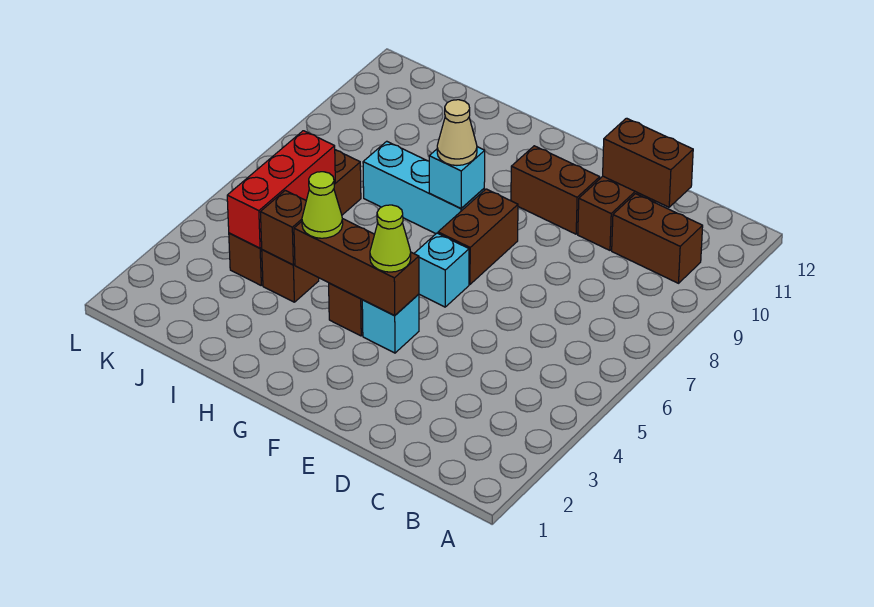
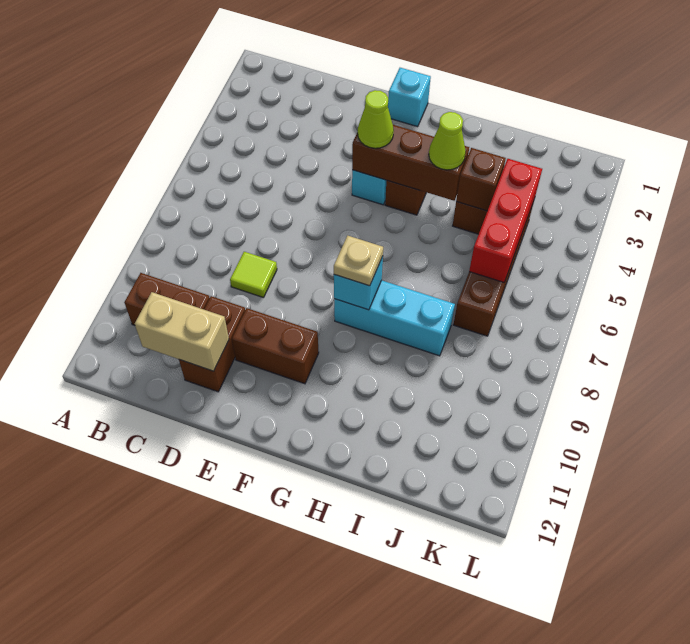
brown brick C11:D11 level 2 -> tan brick C11:D11 level 2
none -> lime tile D8 level 1
cyan brick F6 level 1 -> cyan brick F1 level 1
brown brick F7:F8 level 1 -> none
tan cone G8 level 3 -> tan plate G8 level 3

